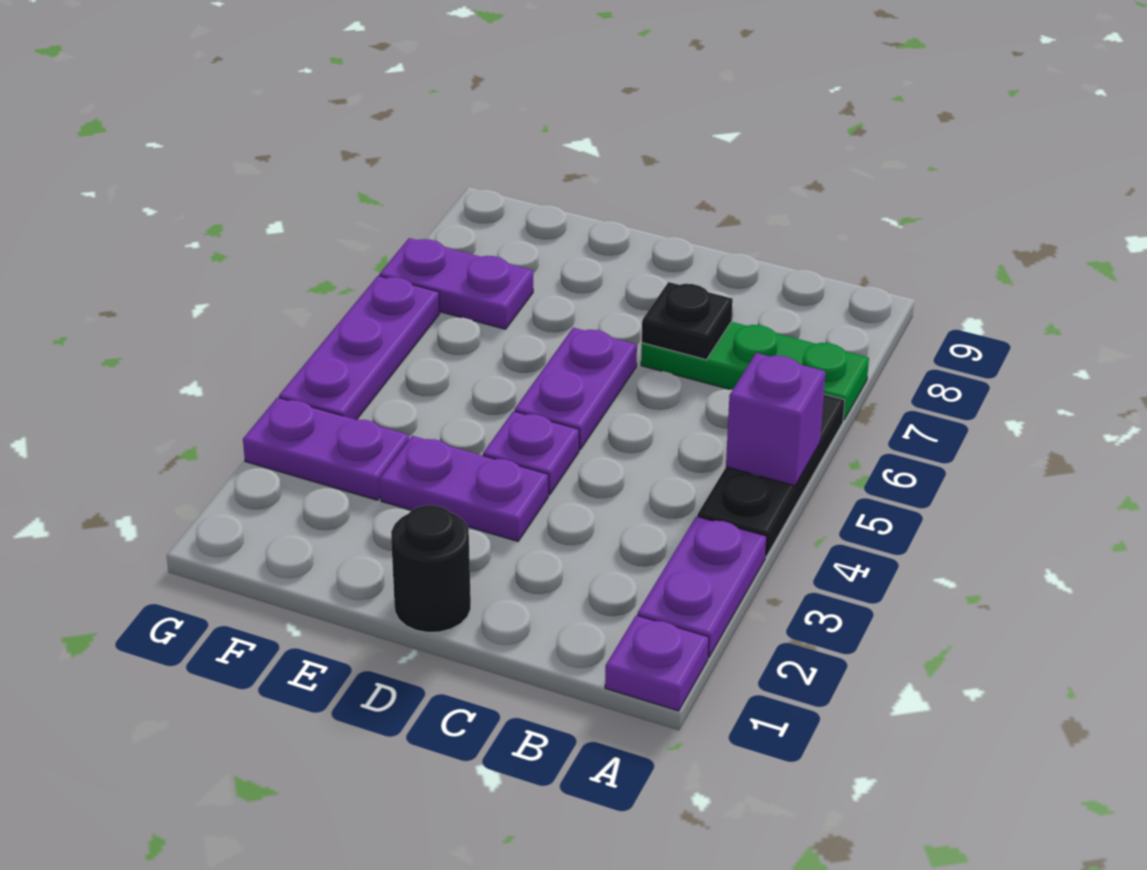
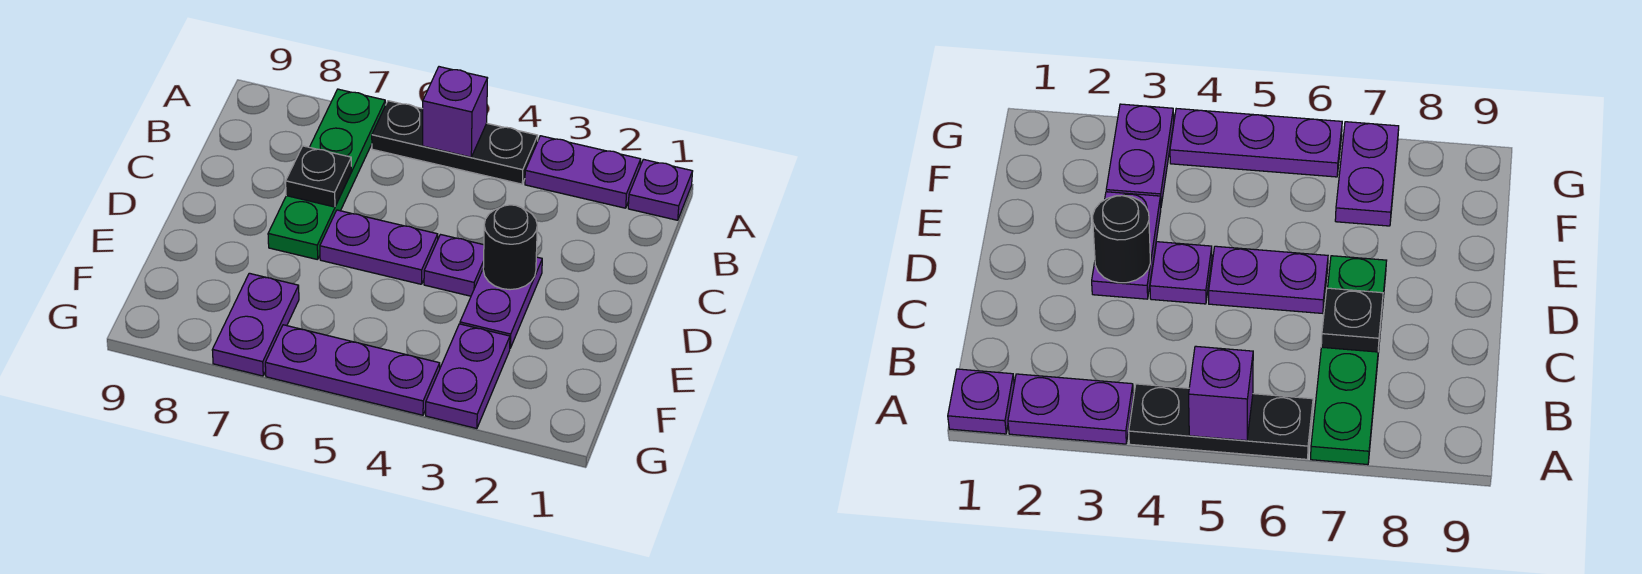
green plate A7:C7 level 1 -> green plate A7:D7 level 1
black round brick D1 level 1 -> black round brick D3 level 2

